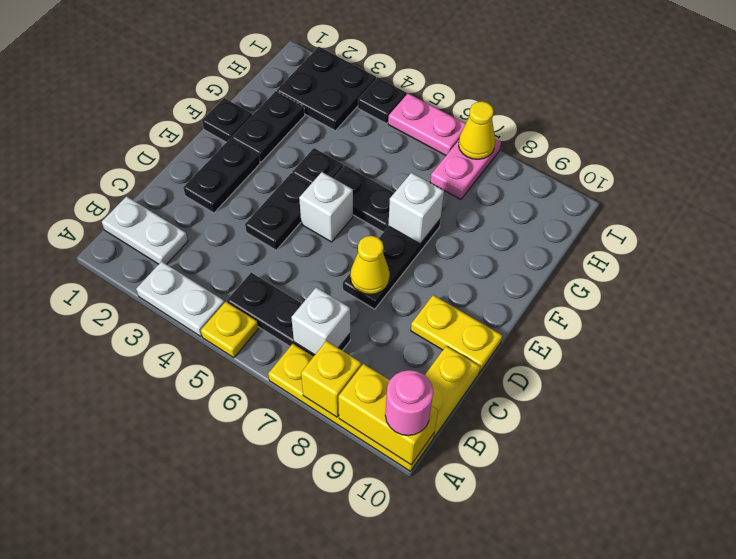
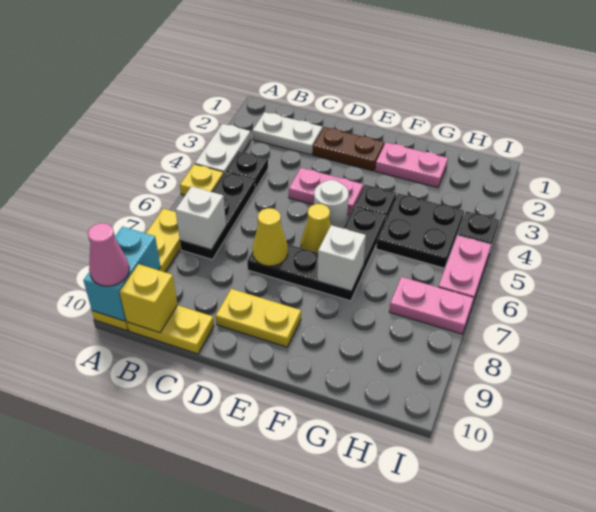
yellow brick A8 level 2 -> yellow brick B10 level 2
yellow brick A9:A10 level 2 -> cyan brick A9:A10 level 2
pink round brick A10 level 3 -> pink cone A10 level 3
white plate B1:B2 level 1 -> white plate B2:C2 level 1
black plate D2:E2 level 1 -> brown plate D2:E2 level 1
black plate D4:E4 level 1 -> pink plate D4:E4 level 1
yellow plate D9:D10 level 1 -> yellow plate D9:E9 level 1
white brick E5 level 1 -> white round brick E5 level 1
black plate F1 level 1 -> black plate B4 level 1
black plate F2:G2 level 1 -> pink plate F2:G2 level 1
black plate H2:I3 level 1 -> black plate G4:H5 level 1
yellow cone I7 level 2 -> yellow cone E6 level 1

